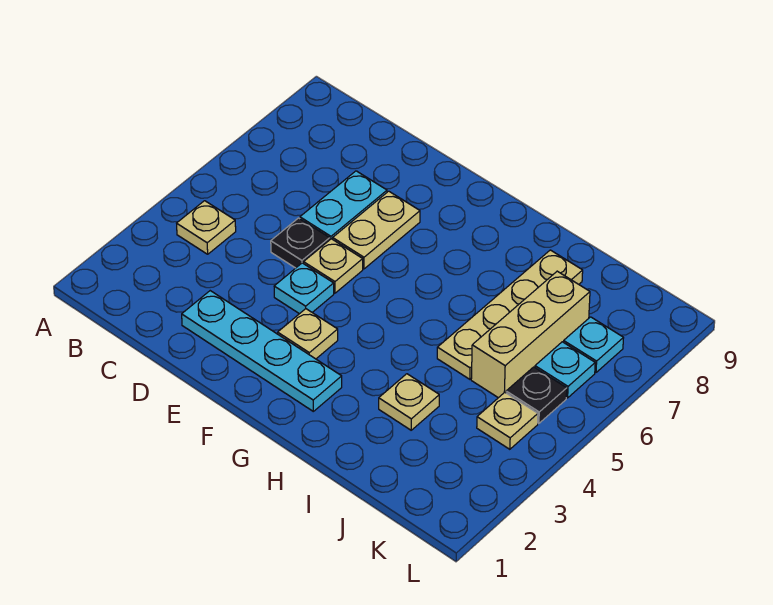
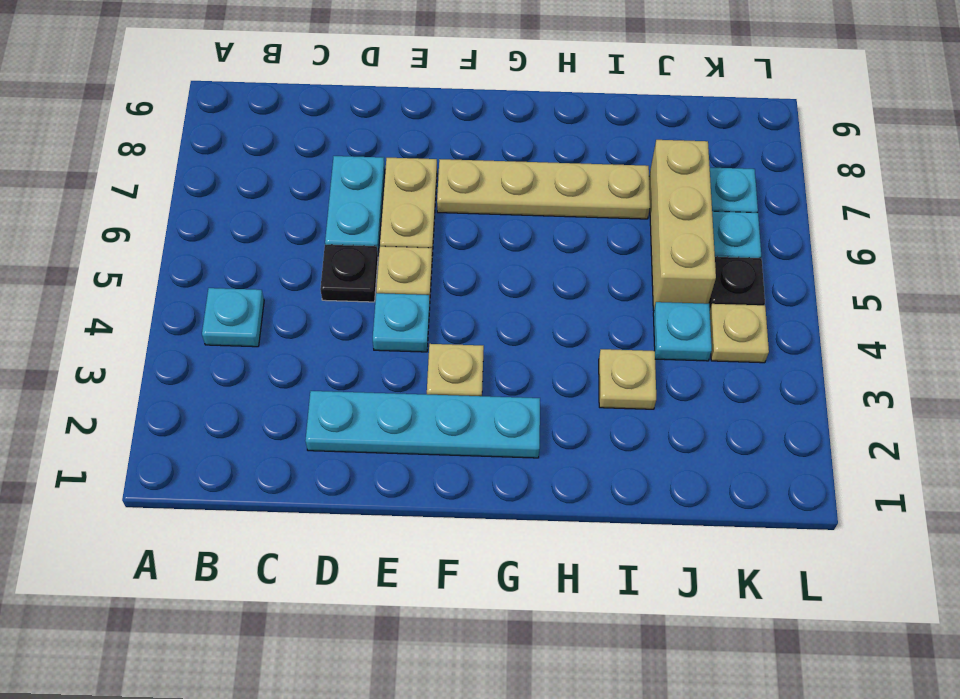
tan plate B4 level 1 -> cyan plate B4 level 1
tan plate I5:I8 level 1 -> tan plate F7:I7 level 1
none -> cyan plate J4 level 1

